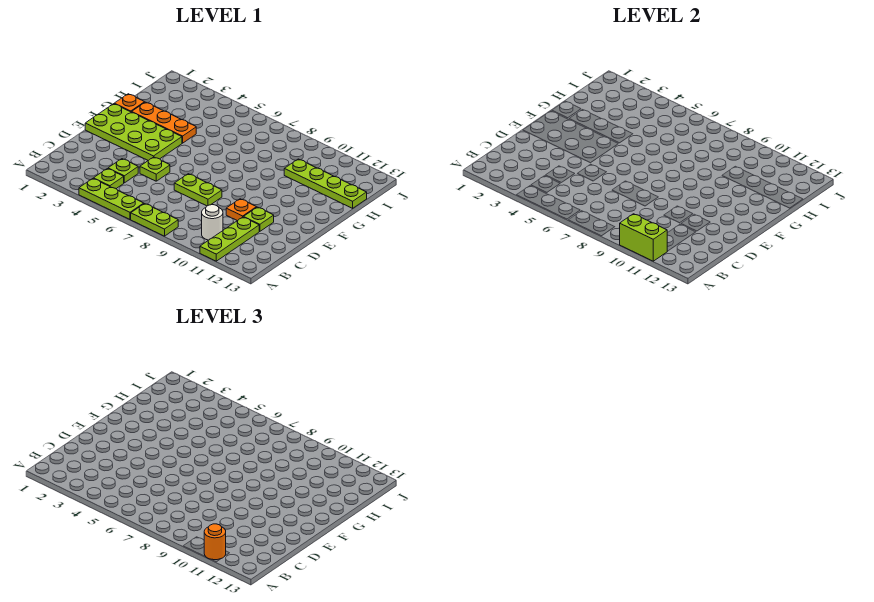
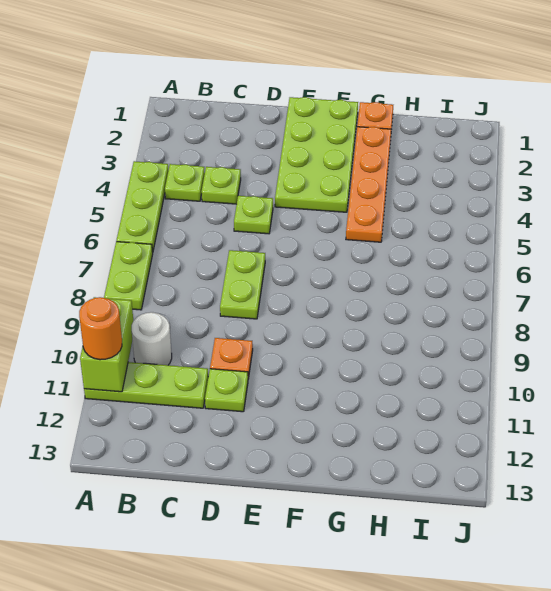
orange plate G2:G4 level 1 -> orange plate G2:G5 level 1
lime plate H10:H13 level 1 -> none

